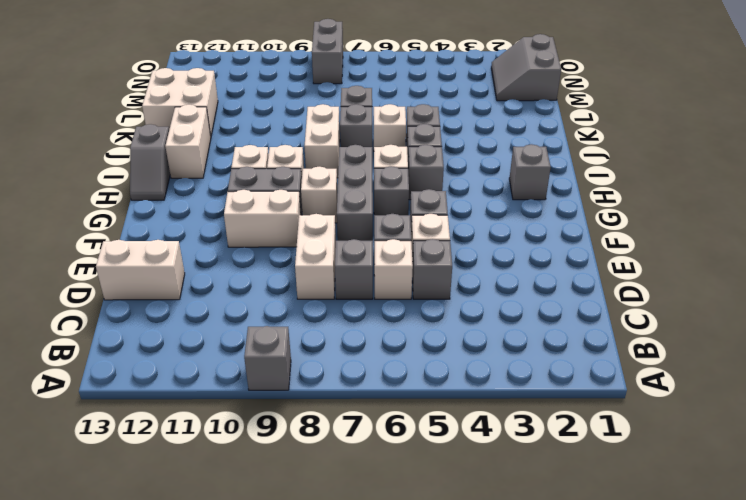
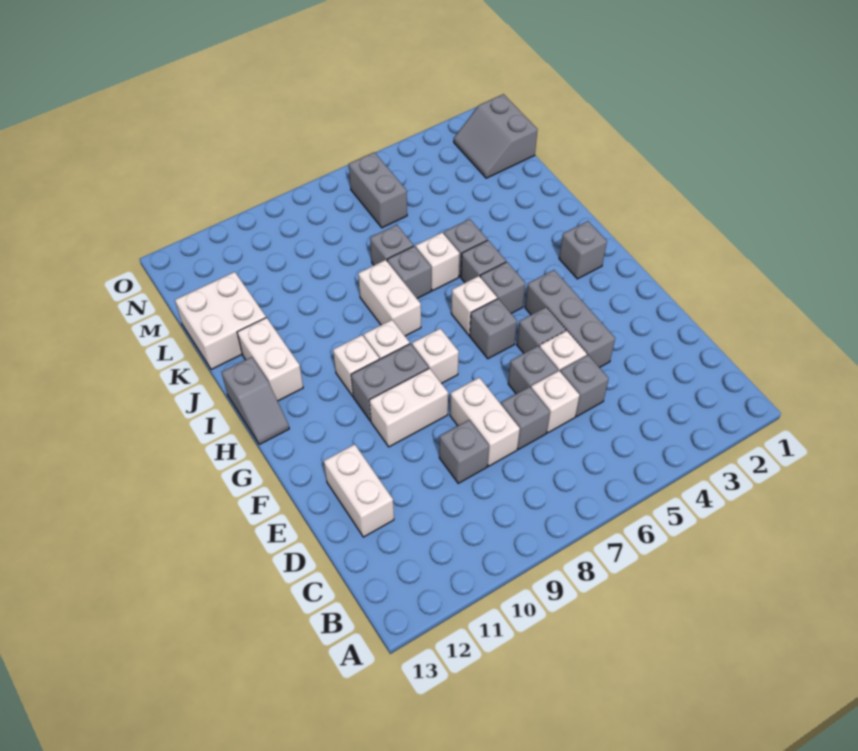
grey brick A9 level 1 -> grey brick D9 level 1
white brick D12:D13 level 1 -> white brick D12:E12 level 1
grey brick F7:H7 level 1 -> grey brick E4:G4 level 1
grey brick N8:O8 level 1 -> grey brick M6:N6 level 1

